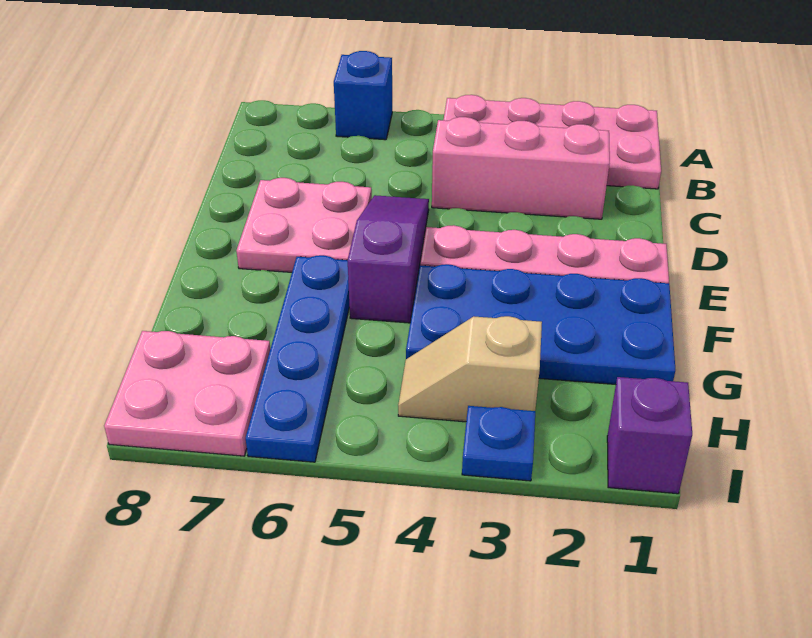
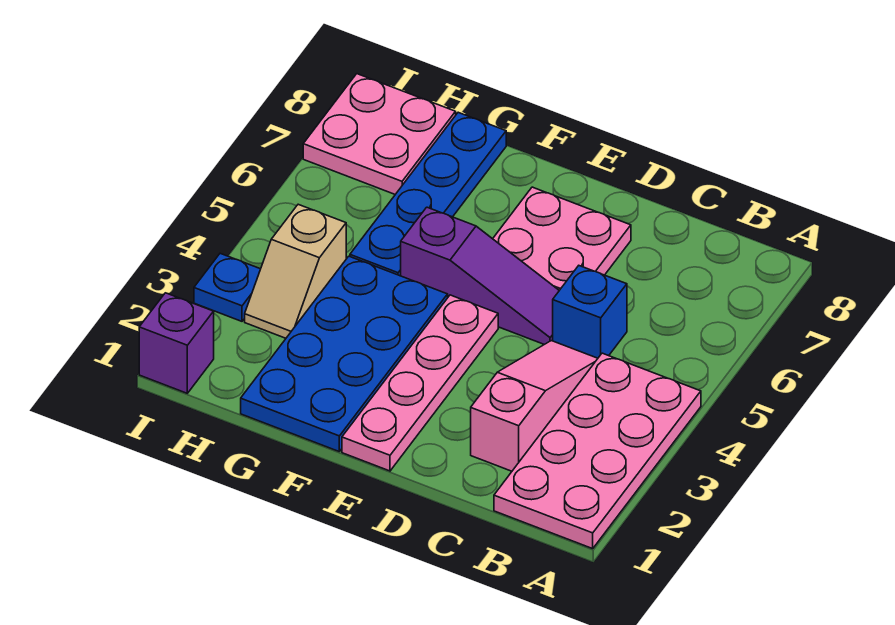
blue brick A6 level 1 -> blue brick C5 level 1
pink brick C2:C4 level 1 -> pink slope C2:C4 level 1 top 2
blue plate F6:I6 level 1 -> blue plate G5:G8 level 1
tan slope H3:H4 level 1 top 3 -> tan slope H3:H4 level 1 top 4

